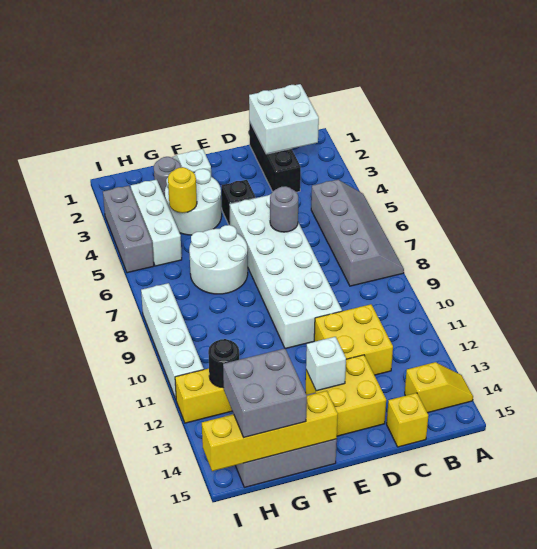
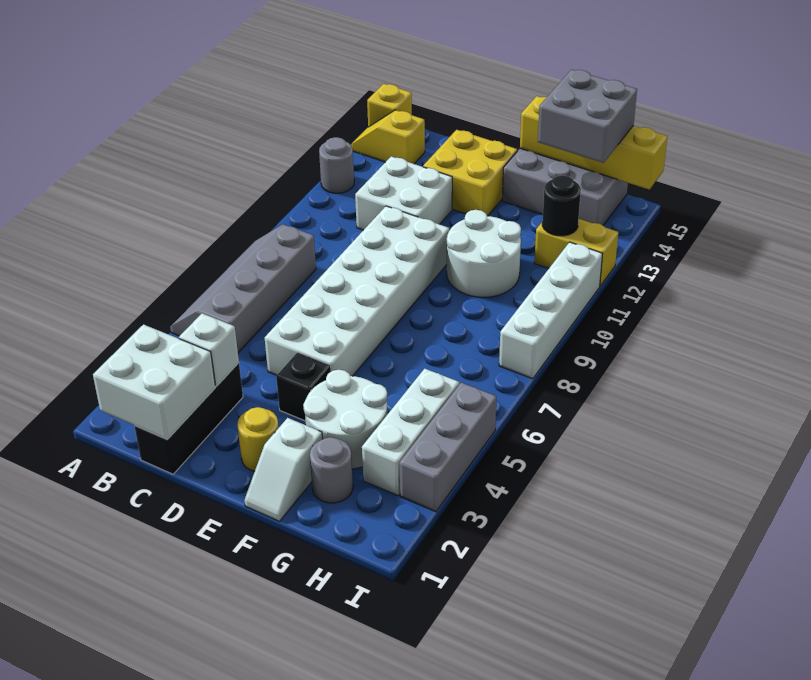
yellow brick C11:D12 level 1 -> white brick C11:D12 level 1
yellow brick C15 level 1 -> yellow brick A15 level 1
grey round brick D6 level 2 -> grey round brick A12 level 1
white brick E13 level 2 -> white brick C3 level 2
white round brick F6:G7 level 1 -> white round brick F10:G11 level 1
yellow round brick G4 level 2 -> yellow round brick E2 level 1

